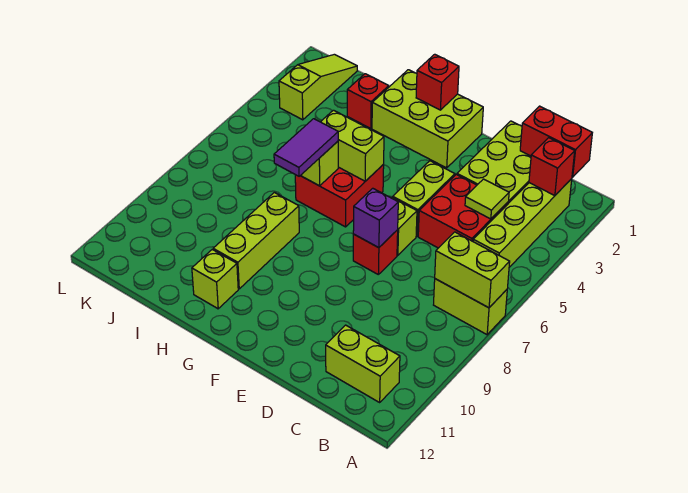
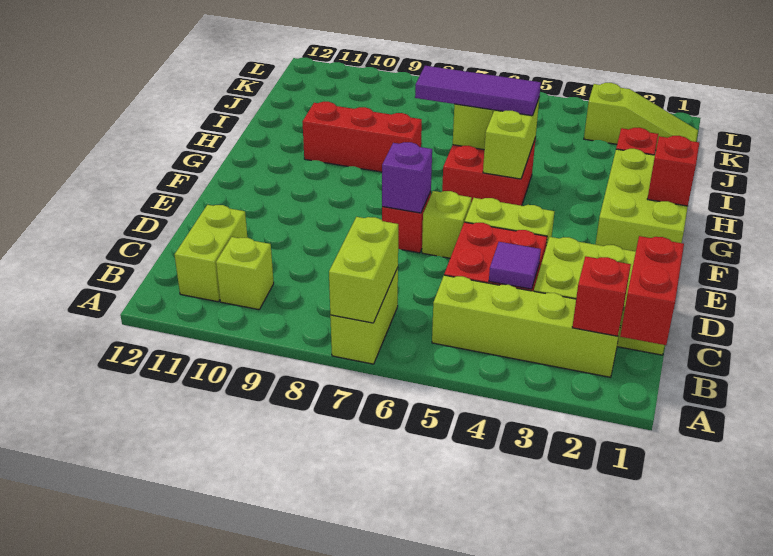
lime tile C4 level 2 -> purple tile C4 level 2
purple tile H6:H7 level 3 -> purple tile H5:H7 level 3
lime brick H8:H10 level 1 -> red brick H8:H10 level 1
lime brick H11 level 1 -> lime brick B10 level 1

